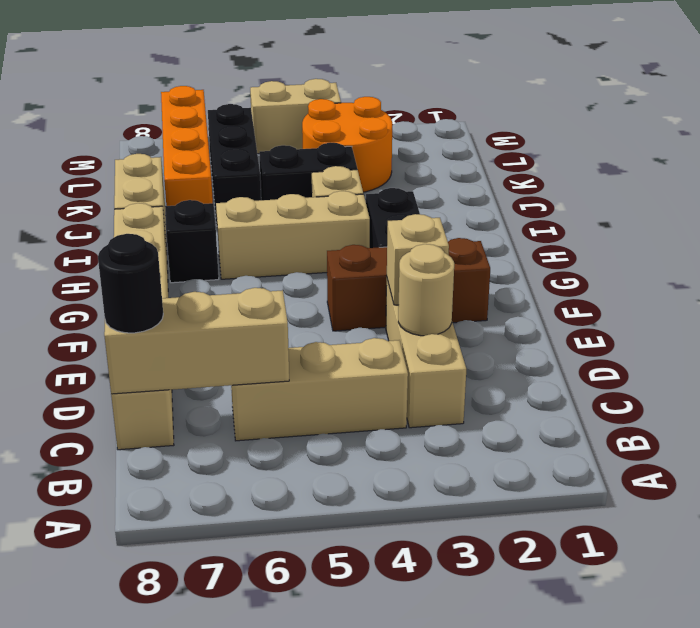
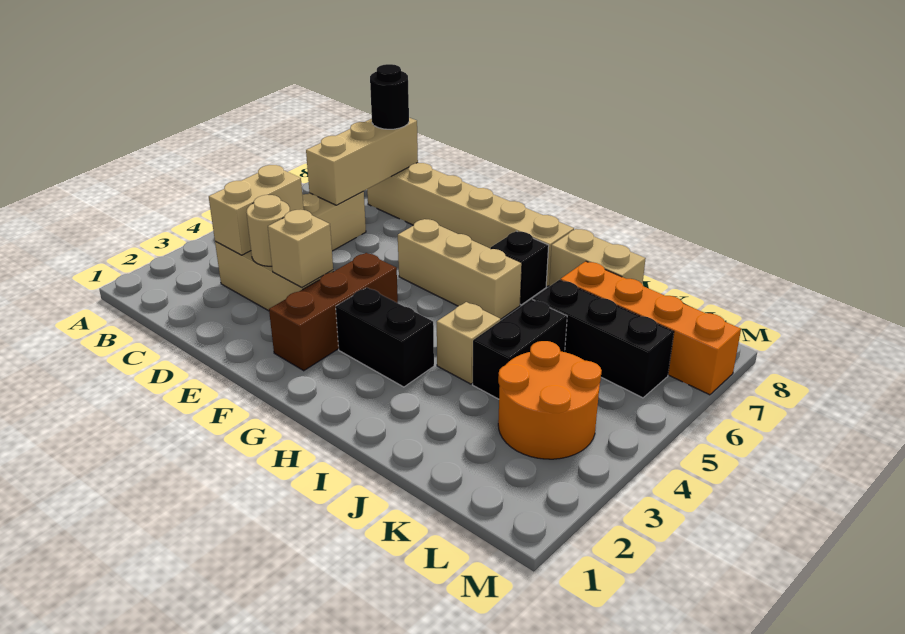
tan brick H4:H6 level 1 -> tan brick F6:H6 level 1
tan brick M4:M5 level 1 -> tan brick C3:C4 level 2

